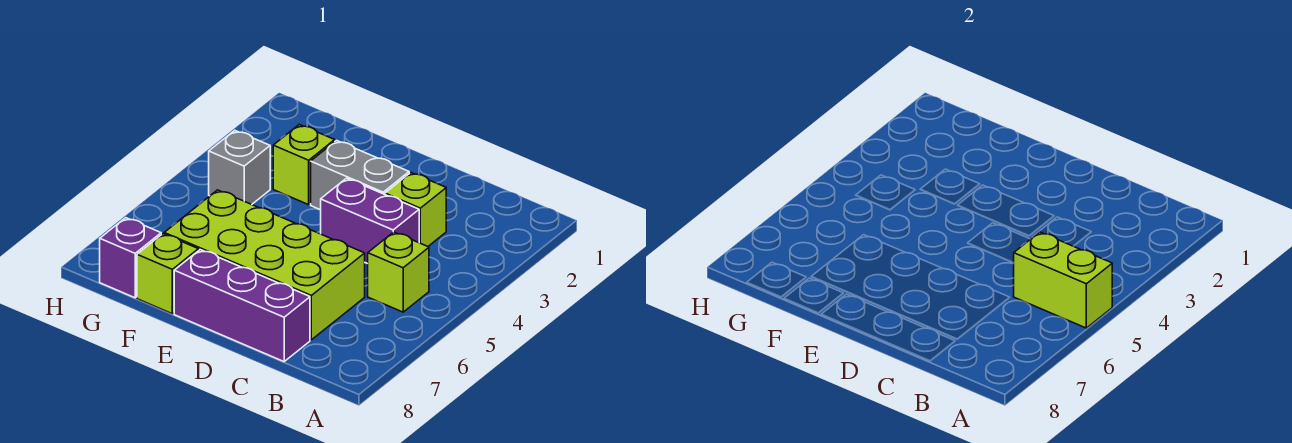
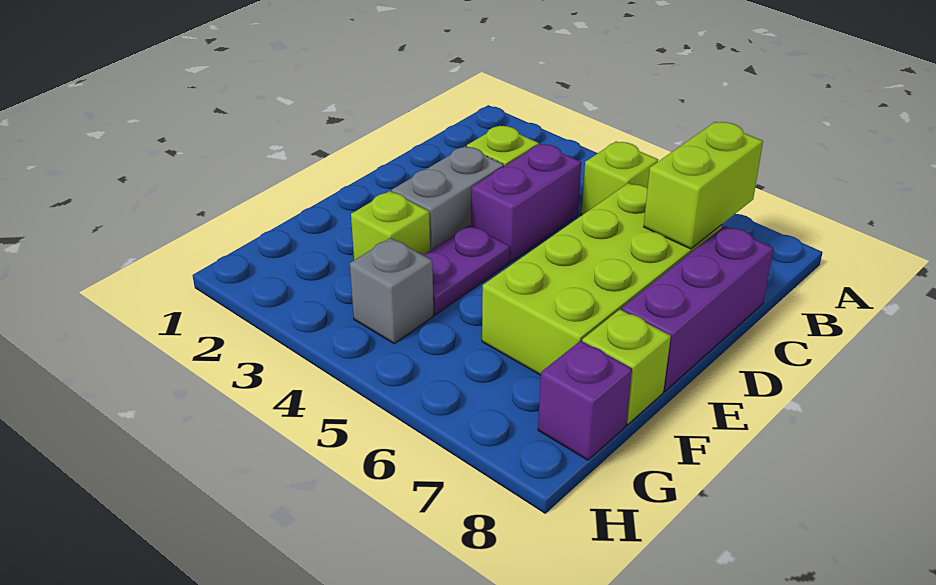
lime brick A5:B5 level 2 -> lime brick B7:C7 level 2
none -> purple plate E4:F4 level 1

